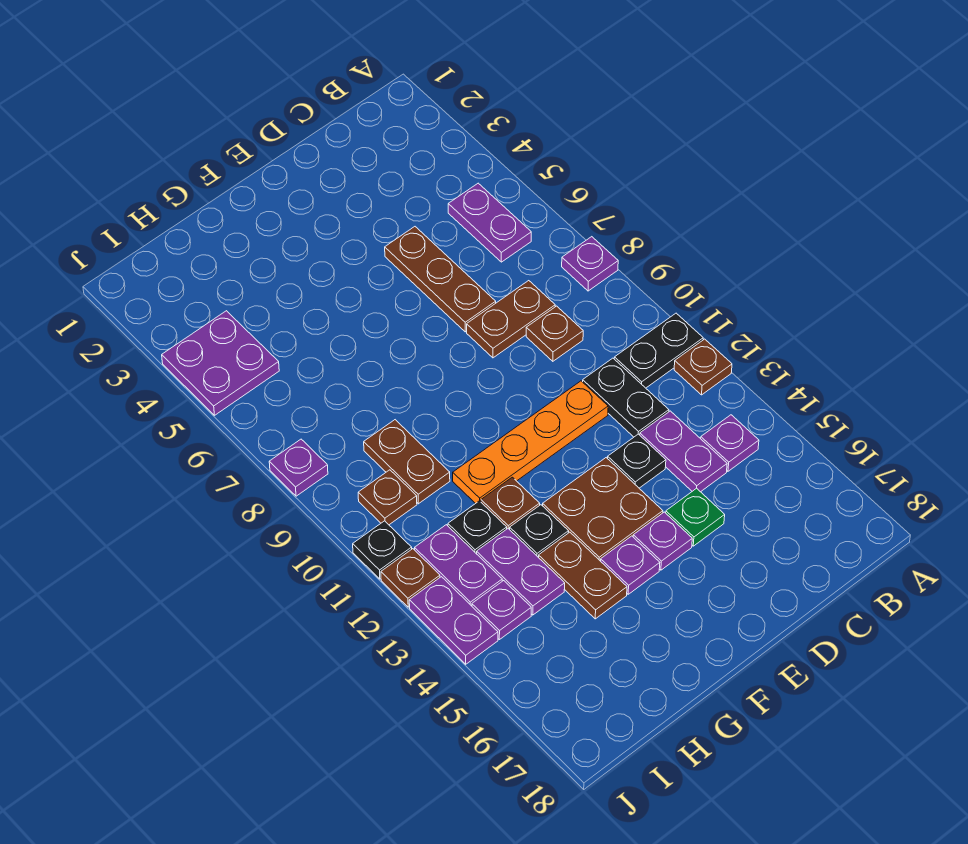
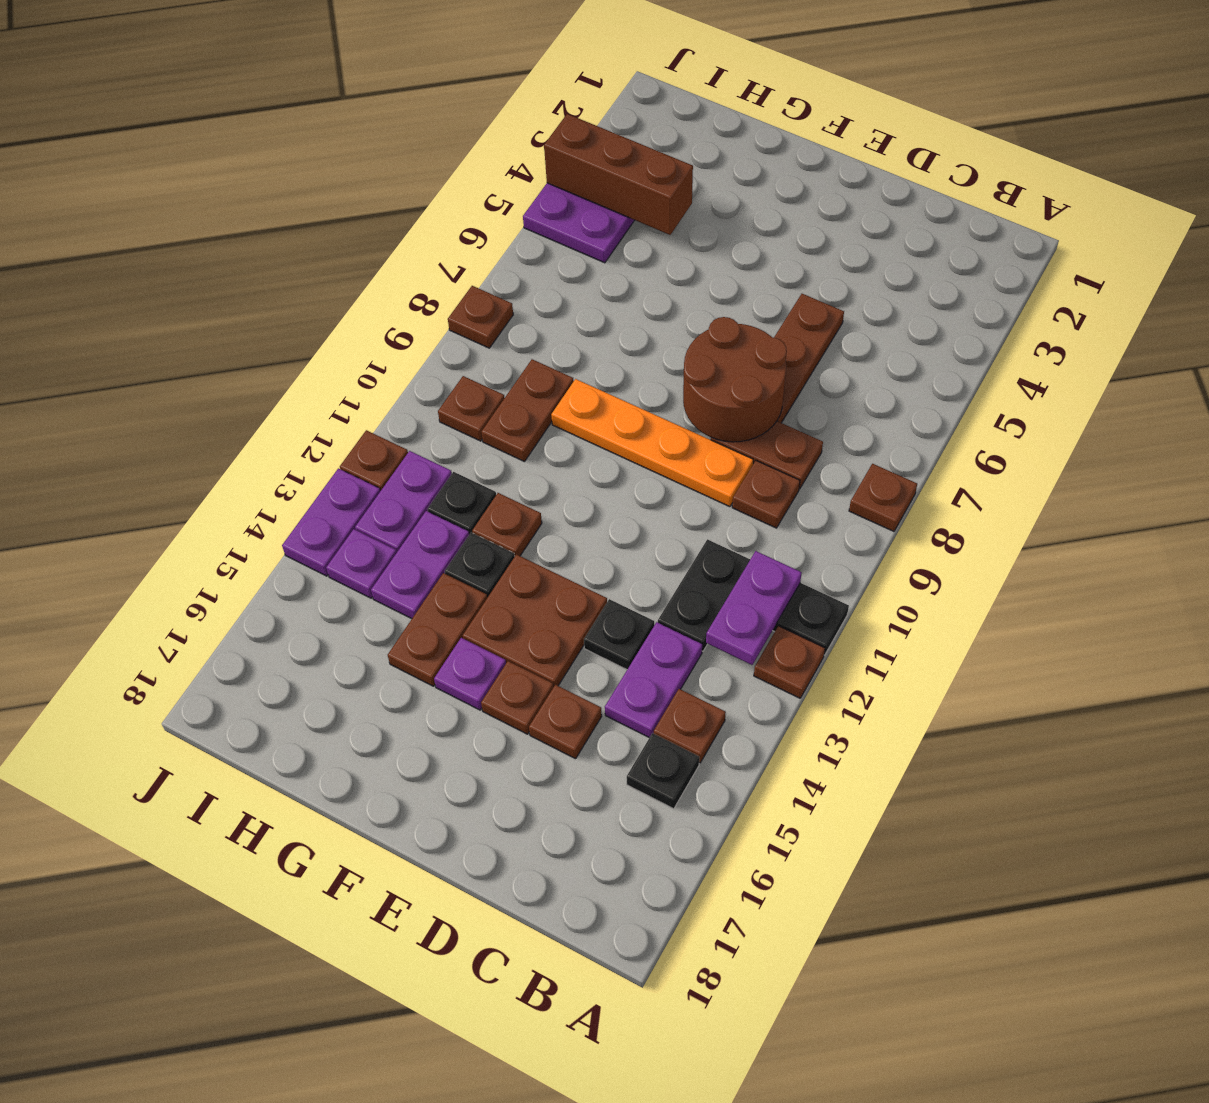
purple plate A8 level 1 -> brown plate A8 level 1
purple plate B5:B6 level 1 -> purple plate B11:B12 level 2
purple plate B14 level 1 -> brown plate B14 level 1
none -> brown round brick D7:E8 level 2
orange plate D11:G11 level 1 -> orange plate D9:G9 level 1
green plate D15 level 1 -> brown plate D15 level 1
purple plate E15 level 1 -> brown plate E15 level 1
none -> brown brick H4:J4 level 2
purple plate J8 level 1 -> brown plate J8 level 1
black plate J11 level 1 -> black plate B15 level 1

